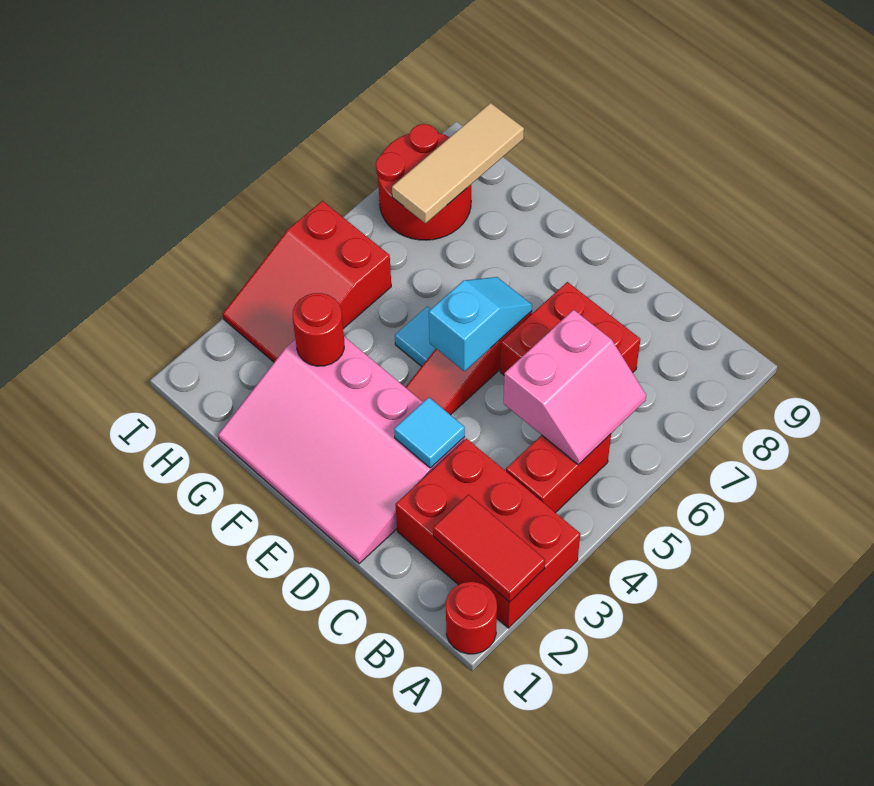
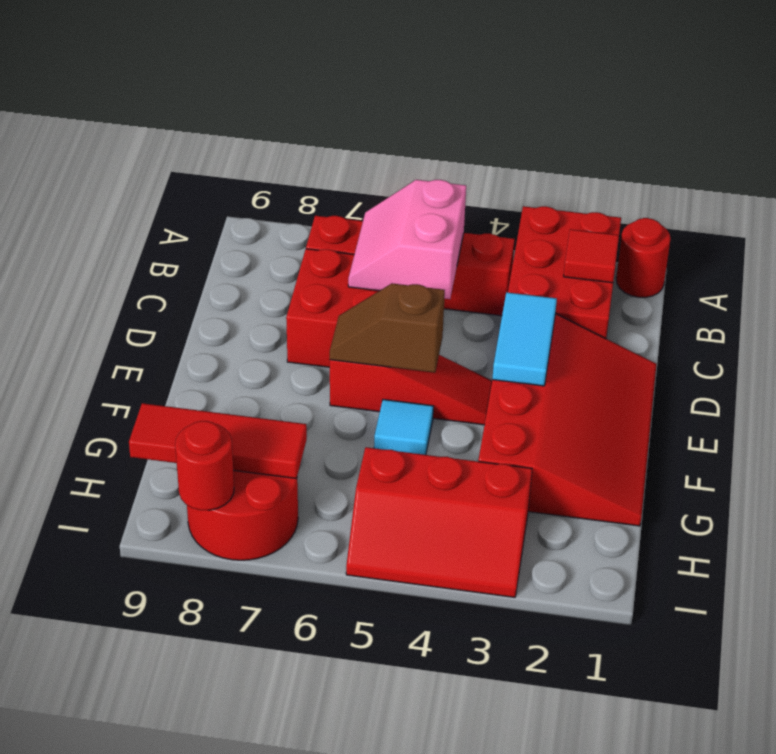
red tile A2:B2 level 2 -> red tile B2 level 2
red brick B4:B5 level 1 -> red brick B4:B7 level 1
pink slope B5:C6 level 2 top C -> pink slope B5:C6 level 2 top 5
pink slope D1:G3 level 1 top 3 -> red slope D1:G3 level 1 top 3
cyan tile D3 level 2 -> cyan tile D3:E3 level 2
cyan slope E5:E6 level 2 top 5 -> brown slope E5:E6 level 2 top 5
red round brick G3 level 2 -> red round brick I8 level 2
red slope H3:I5 level 1 top 5 -> red slope H3:I5 level 1 top H
tan tile H7:H9 level 2 -> red tile H7:H9 level 2

